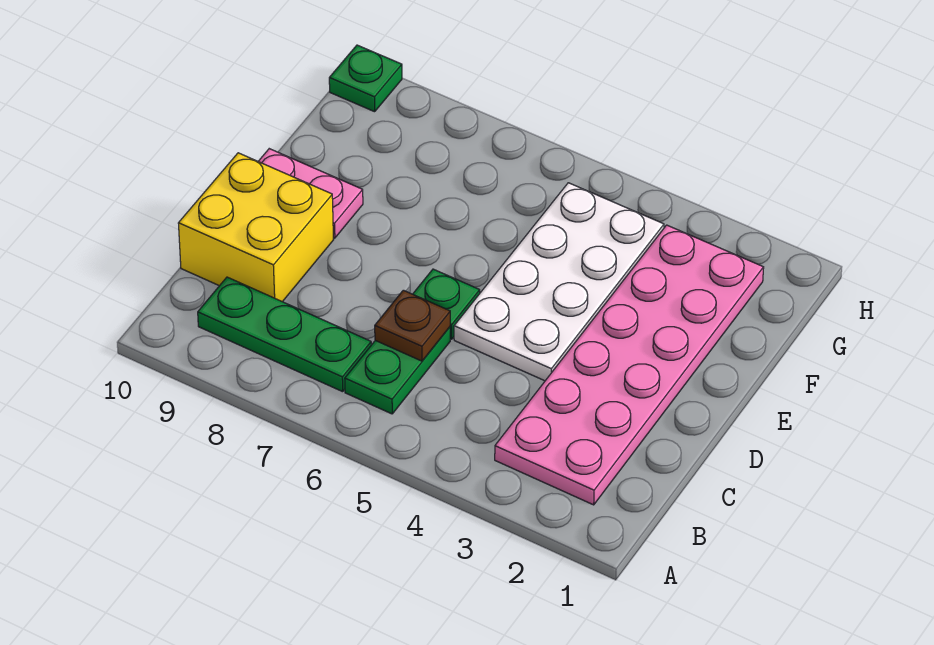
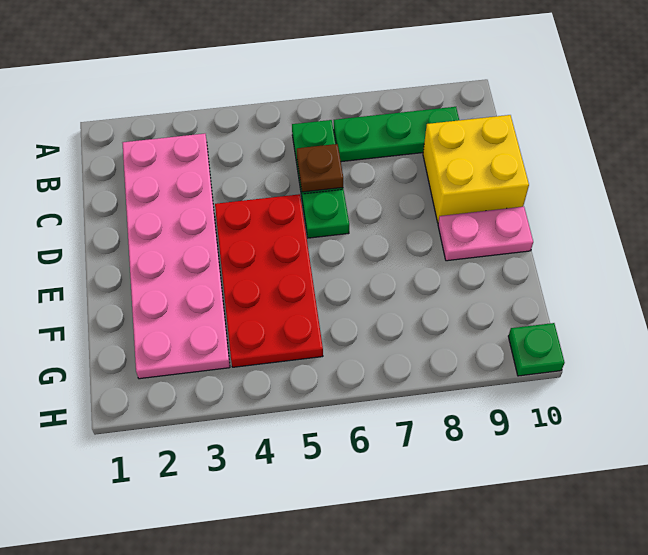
white plate D4:G5 level 1 -> red plate D4:G5 level 1

